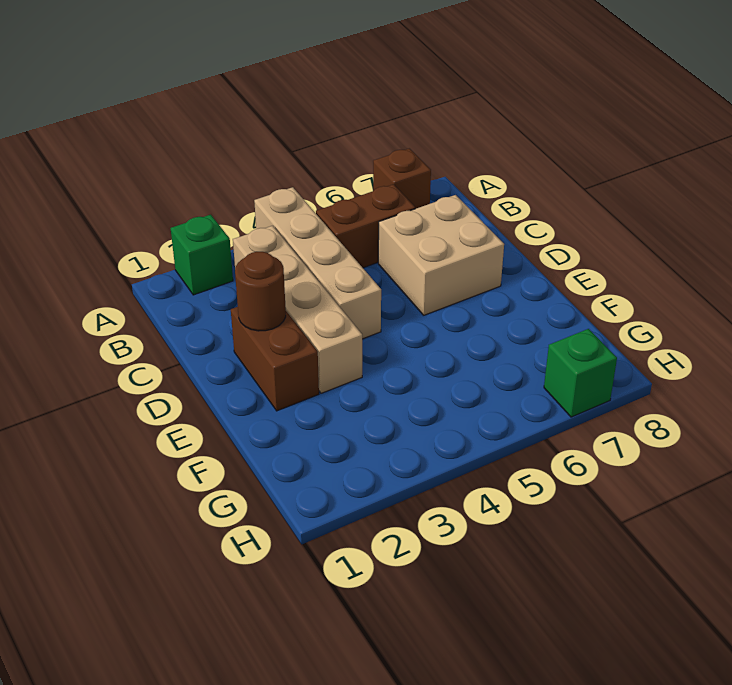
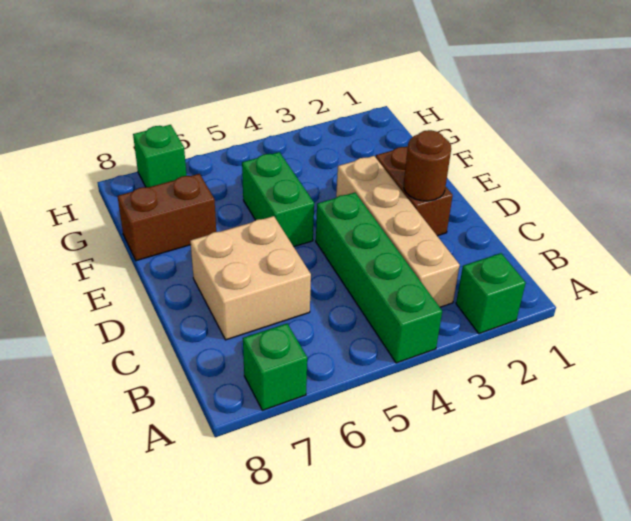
tan brick A4:D4 level 1 -> green brick A4:D4 level 1
brown brick A7 level 1 -> green brick A7 level 1
brown brick B5:B6 level 1 -> brown brick F7:F8 level 1
none -> green brick E5:F5 level 1

